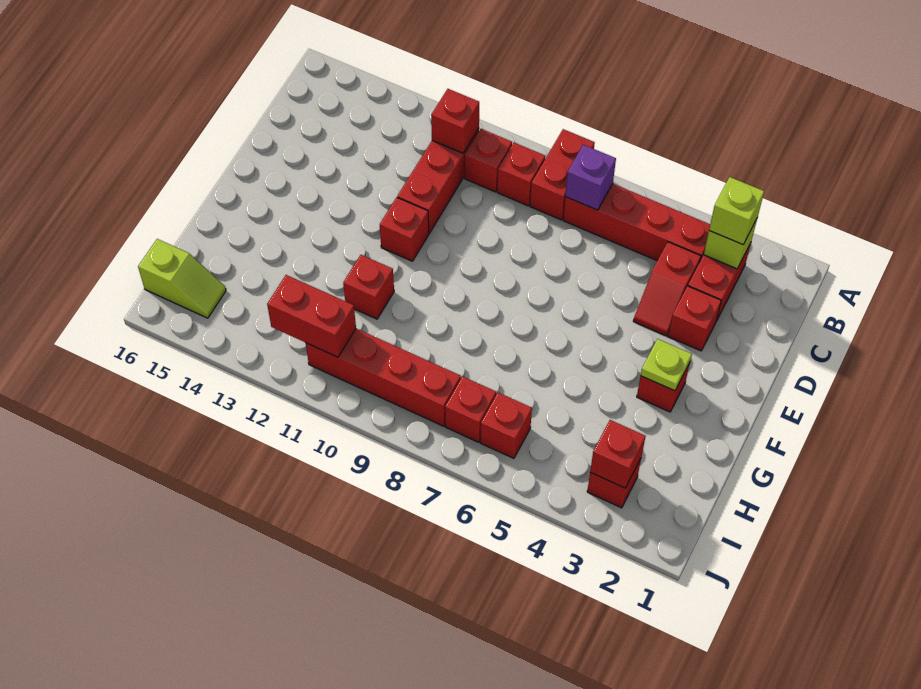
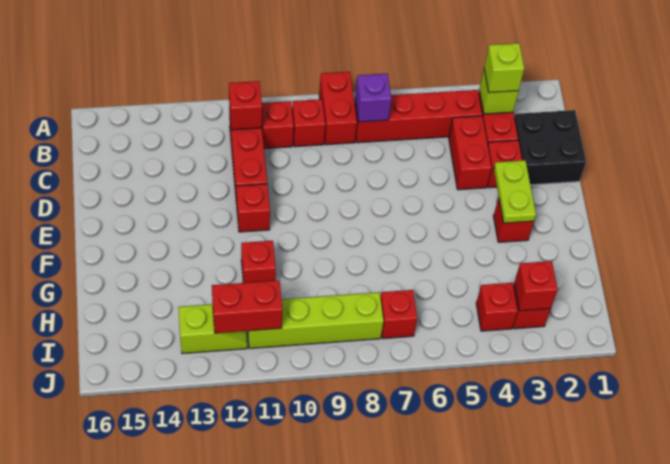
none -> black brick C1:D2 level 1
red slope C4:D4 level 1 top C -> red brick C4:D4 level 1
lime plate F3 level 2 -> lime plate E3:F3 level 2
red brick I6 level 1 -> red brick I4 level 1
red brick I8:I11 level 1 -> lime brick I8:I11 level 1
lime slope I15:I16 level 1 top 16 -> lime slope I12:I13 level 1 top 13

